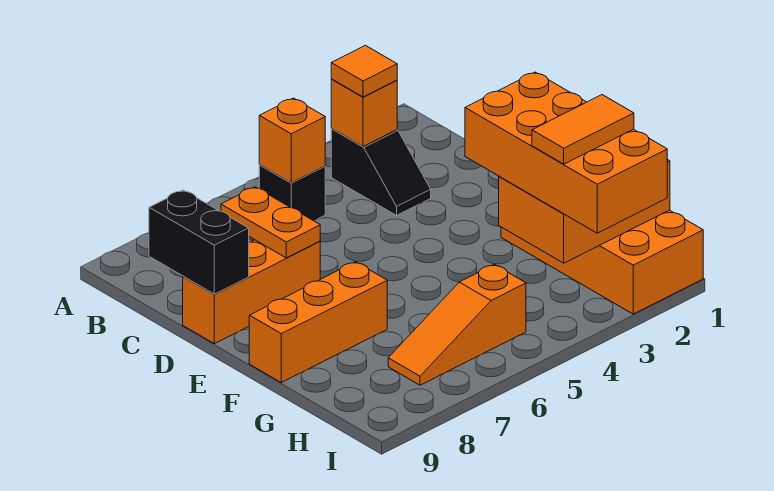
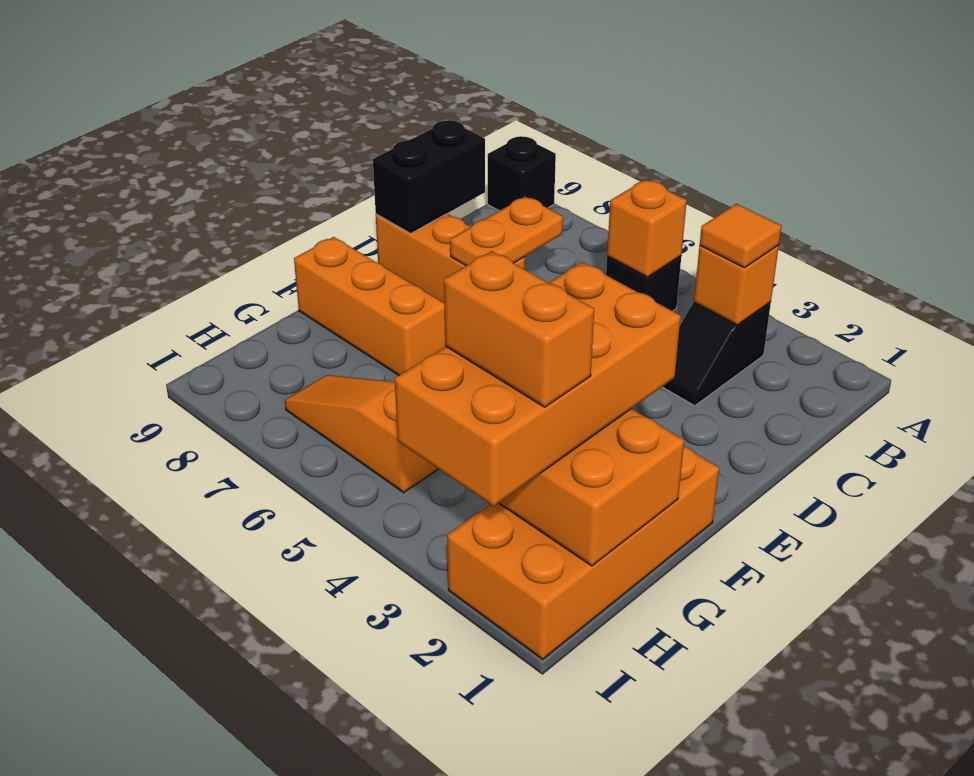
none -> black brick A9 level 1
orange tile H2:H3 level 4 -> orange brick H2:H3 level 4

